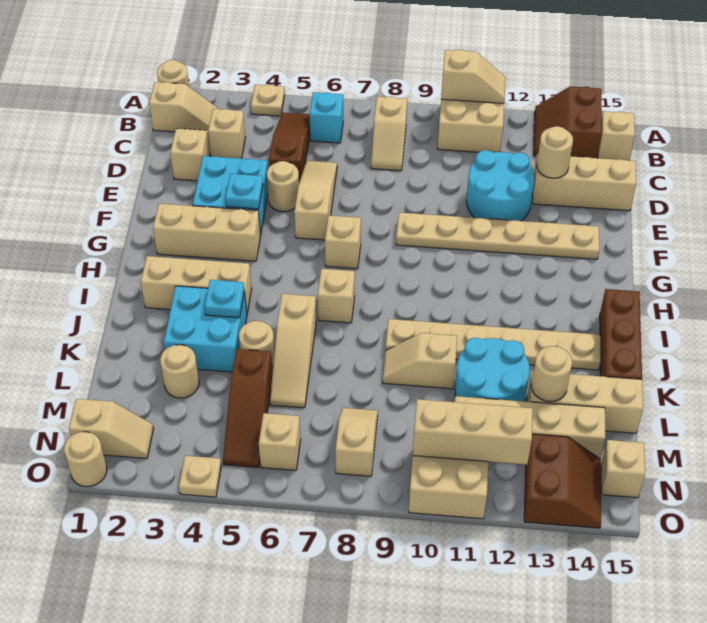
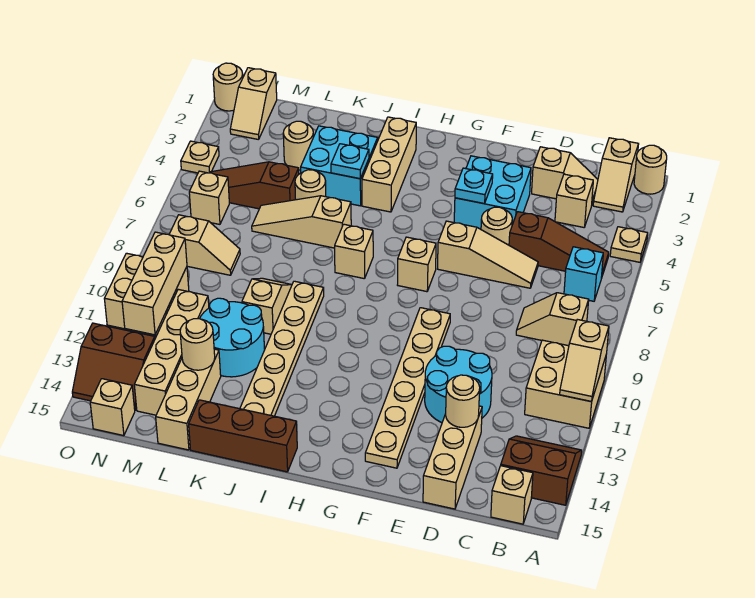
tan brick G2:G4 level 1 -> none

